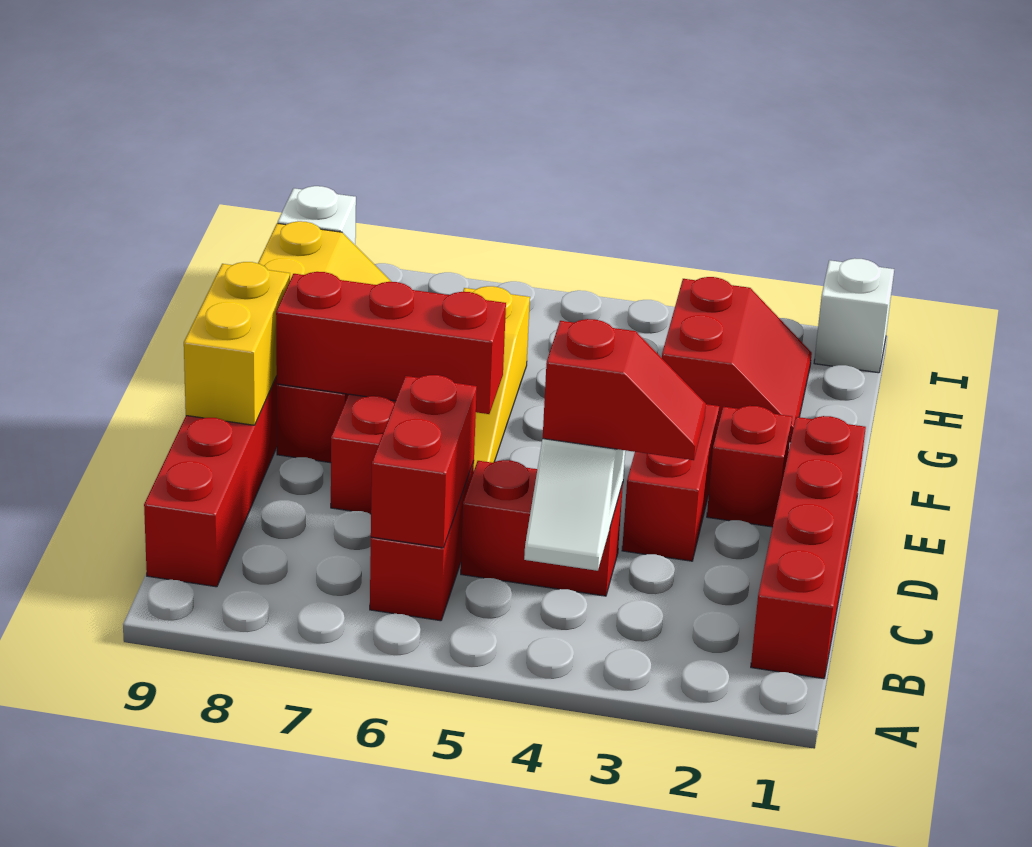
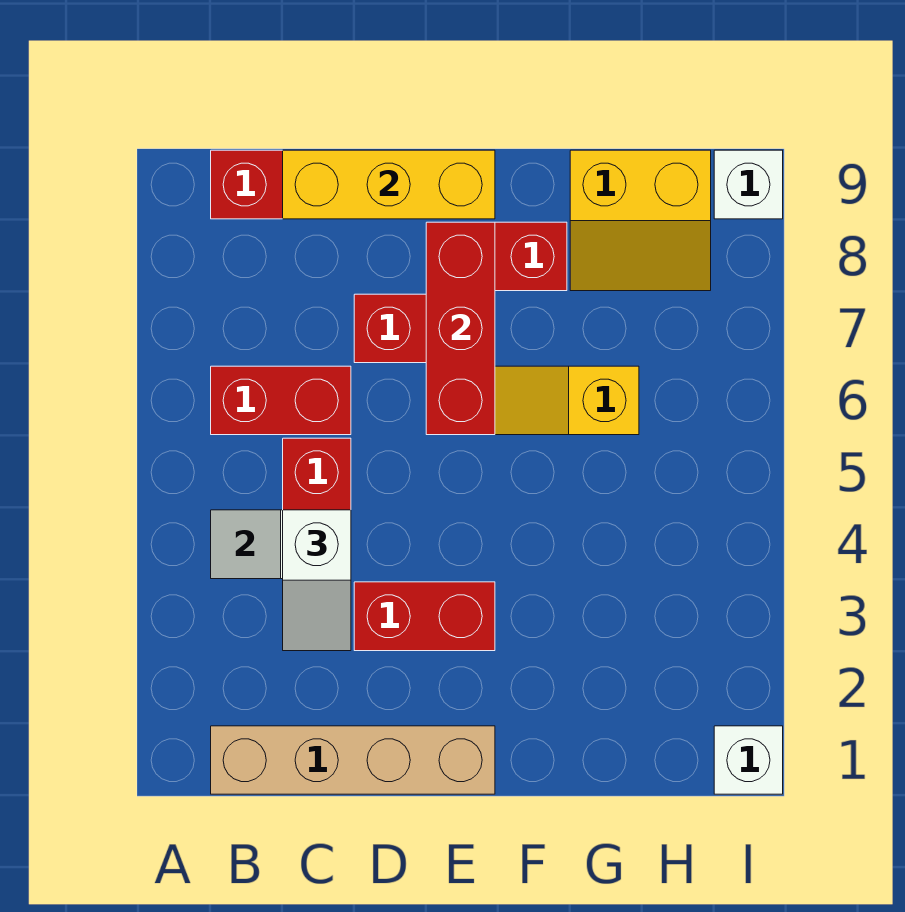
red brick B1:E1 level 1 -> tan brick B1:E1 level 1
red brick B6:C6 level 2 -> none
red slope C3:C4 level 3 top 4 -> white slope C3:C4 level 3 top 4
yellow brick D9:E9 level 2 -> yellow brick C9:E9 level 2
red brick E2 level 1 -> none
red slope G2:H3 level 1 top 3 -> none

